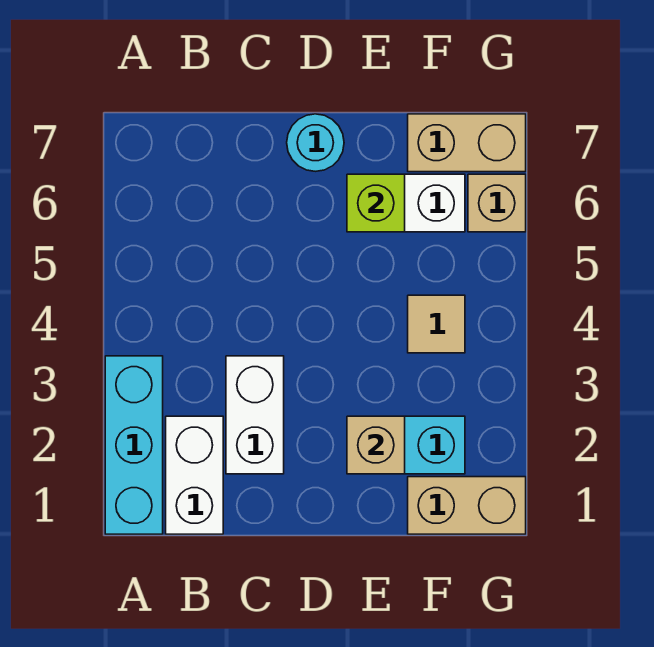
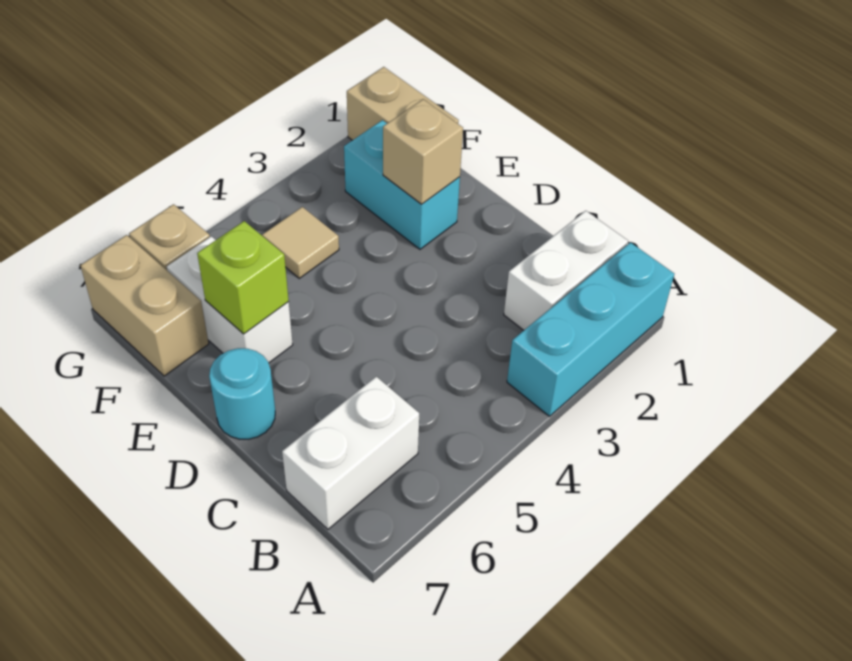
white brick C2:C3 level 1 -> white brick B6:B7 level 1

